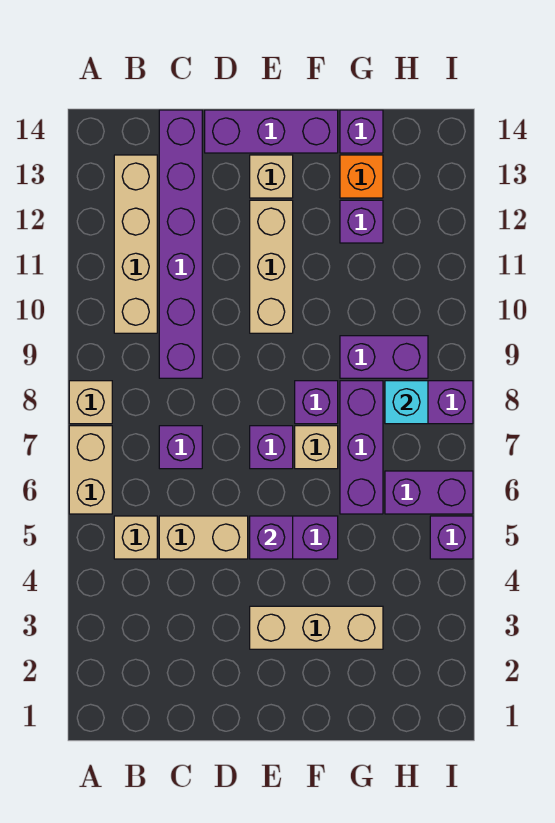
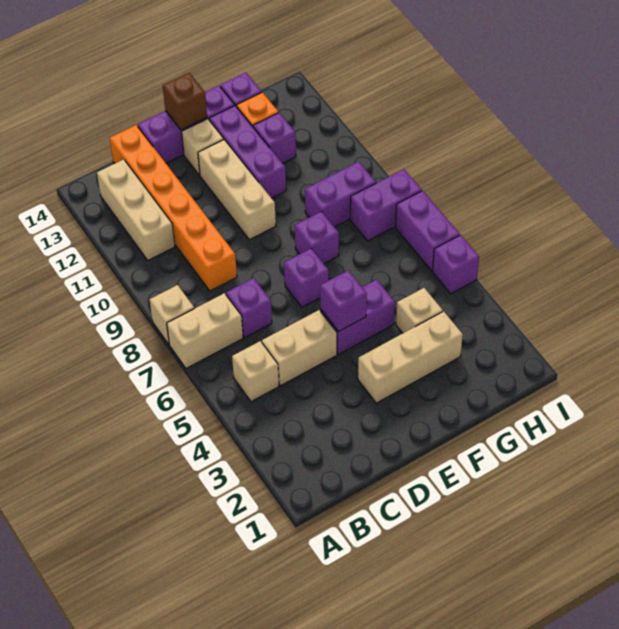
tan brick A6:A7 level 1 -> tan brick A7:B7 level 1
tan brick B10:B13 level 1 -> tan brick B11:B13 level 1
purple brick C9:C14 level 1 -> orange brick C9:C14 level 1
none -> brown brick E14 level 2
tan brick F7 level 1 -> tan brick G4 level 1
purple brick G6:G8 level 1 -> purple brick F11:F13 level 1
purple brick H6:I6 level 1 -> purple brick I6:I7 level 1
cyan brick H8 level 2 -> none

